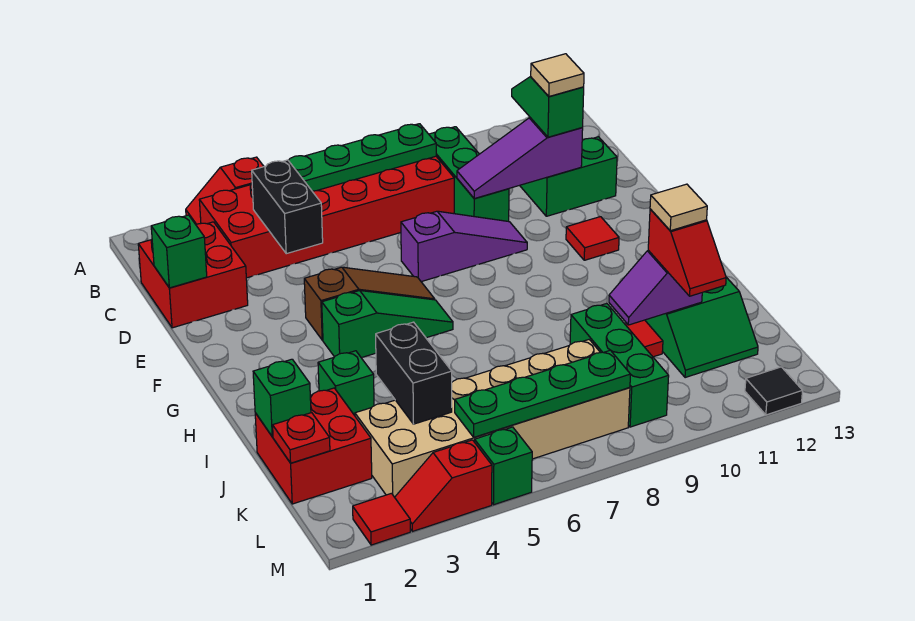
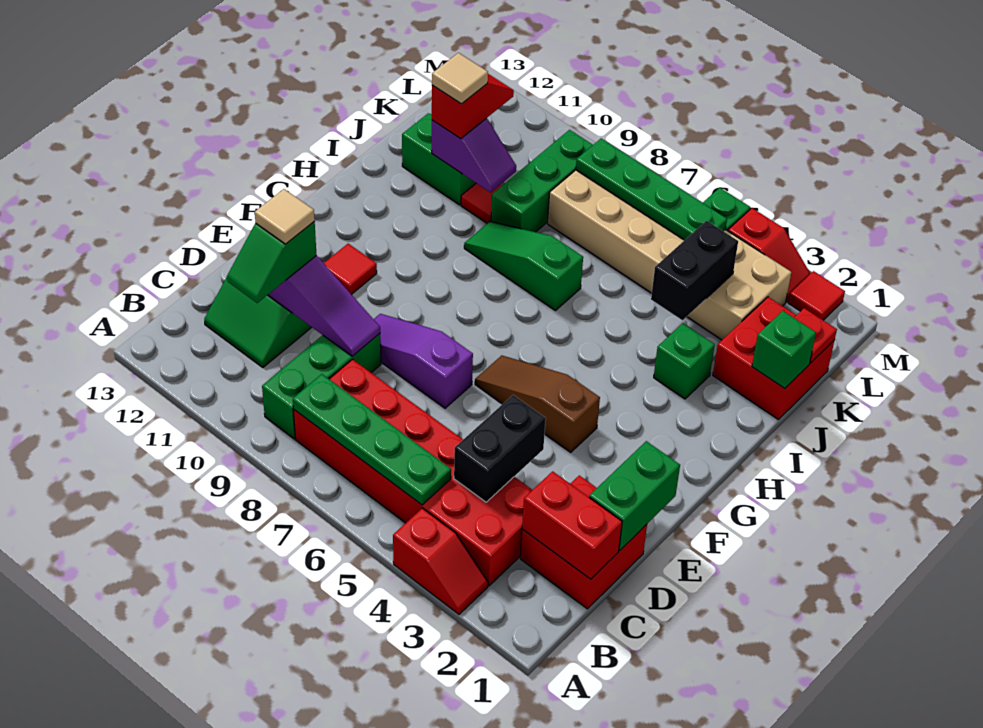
none -> red brick C1:C2 level 2
green brick D1 level 2 -> green brick D1:E1 level 2
green slope G4:G6 level 1 top 4 -> green slope I7:I9 level 1 top 7
black tile M12 level 1 -> none

